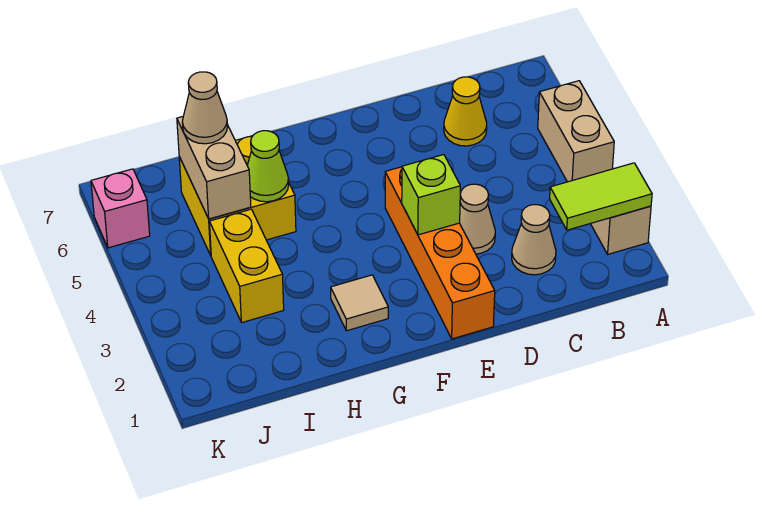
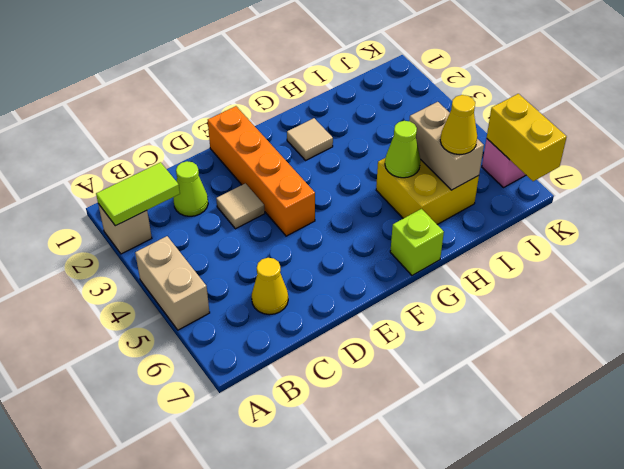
tan cone C2 level 1 -> lime cone C2 level 1
tan cone D3 level 1 -> tan tile D3 level 1
lime brick E3 level 2 -> lime brick G7 level 1
yellow brick I3:I4 level 1 -> yellow brick K6:K7 level 2
tan cone I6 level 3 -> yellow cone I6 level 3

